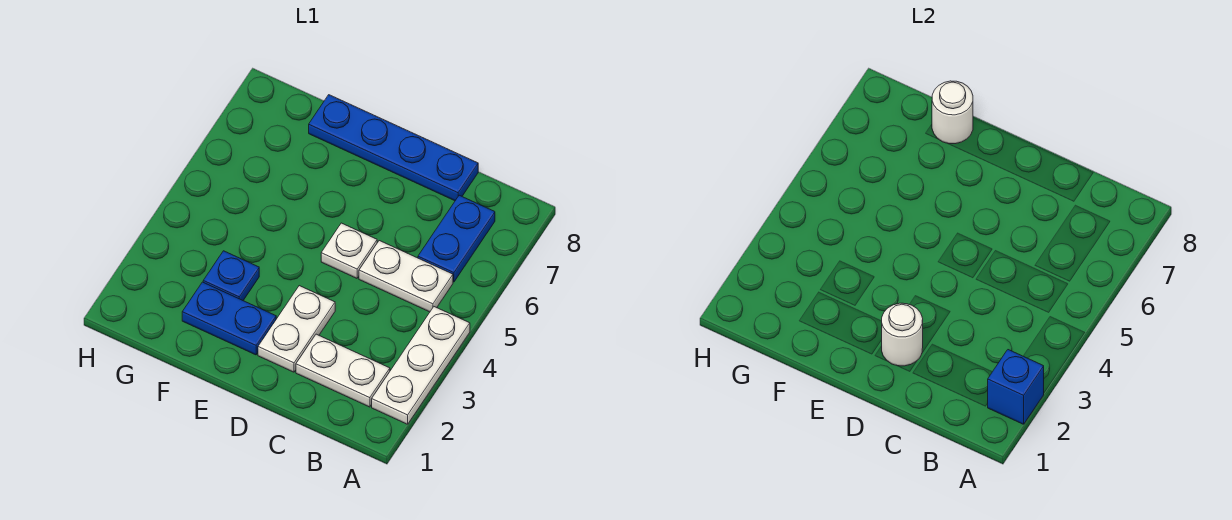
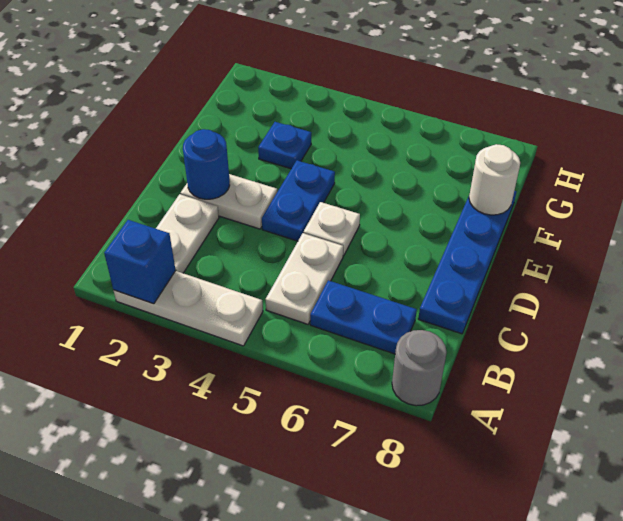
none -> grey round brick A8 level 1
white round brick D2 level 2 -> blue round brick D2 level 2
blue plate E2:F2 level 1 -> blue plate D4:E4 level 1

